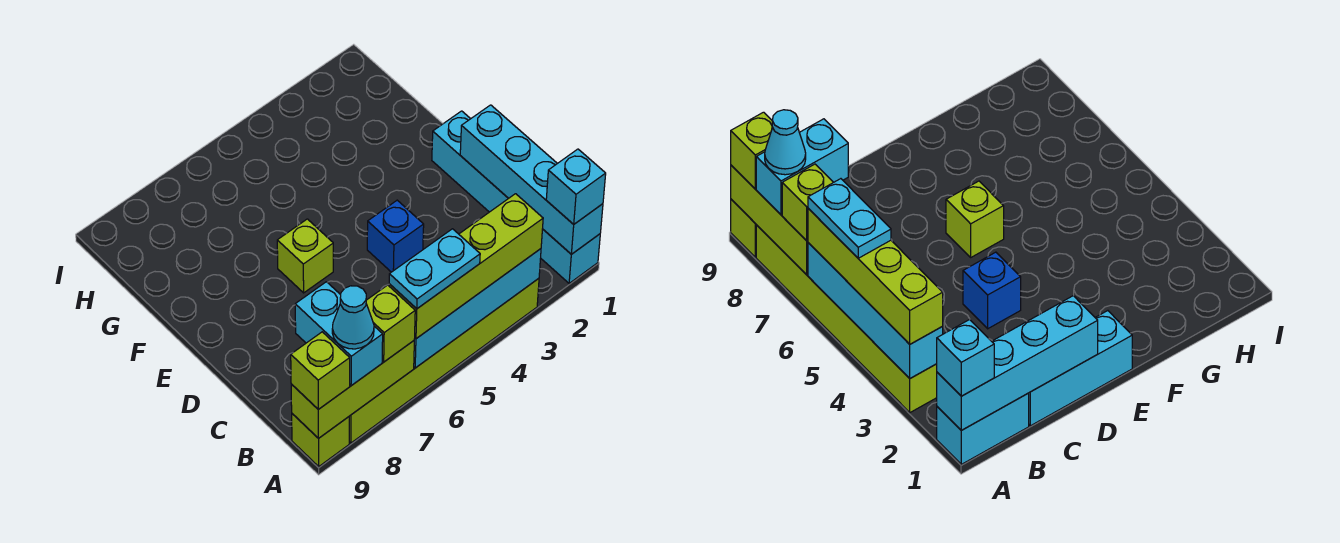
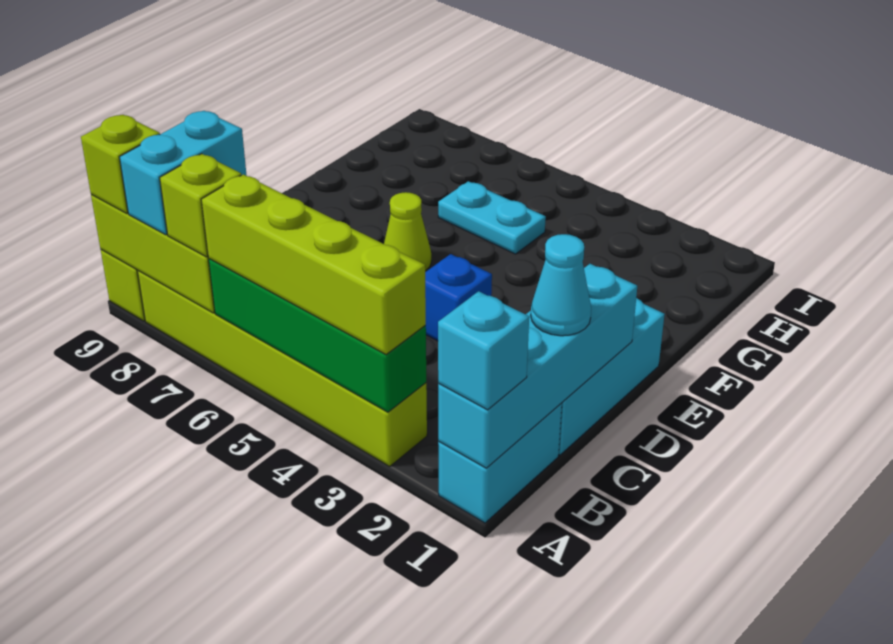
cyan brick A3:A6 level 2 -> green brick A3:A6 level 2
cyan plate A5:A6 level 4 -> cyan plate G5:G6 level 1
cyan cone A8 level 4 -> cyan cone C1 level 3
lime brick E6 level 1 -> lime cone E6 level 1

